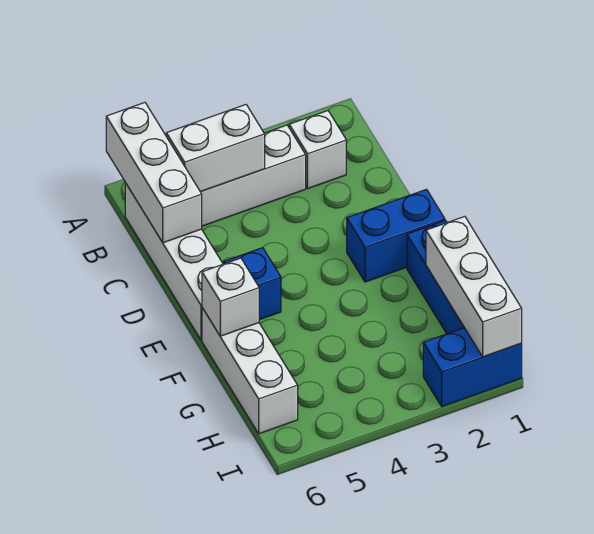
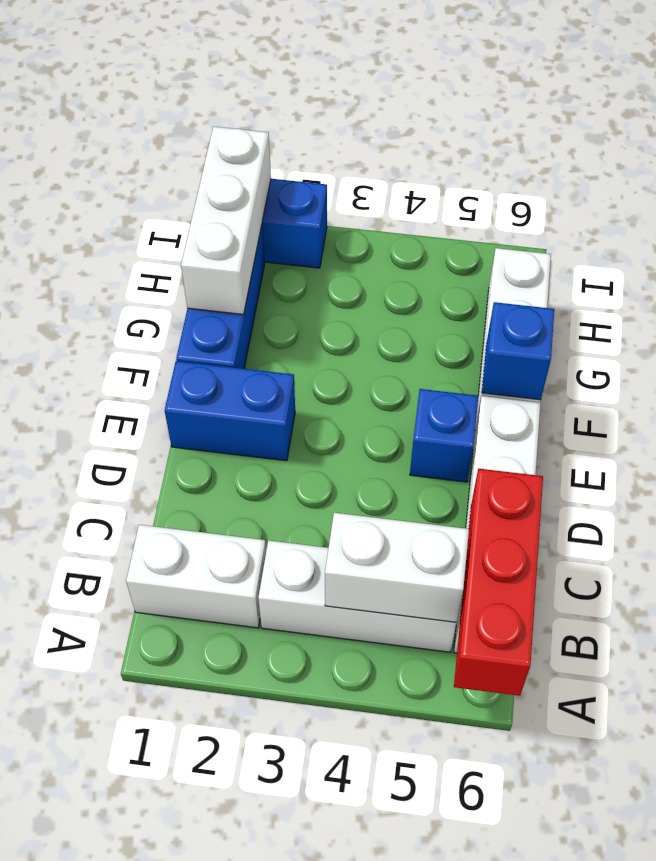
white brick A6:C6 level 2 -> red brick A6:C6 level 2
white brick B2 level 1 -> white brick B1:B2 level 1
white brick F6 level 2 -> blue brick F6 level 2

